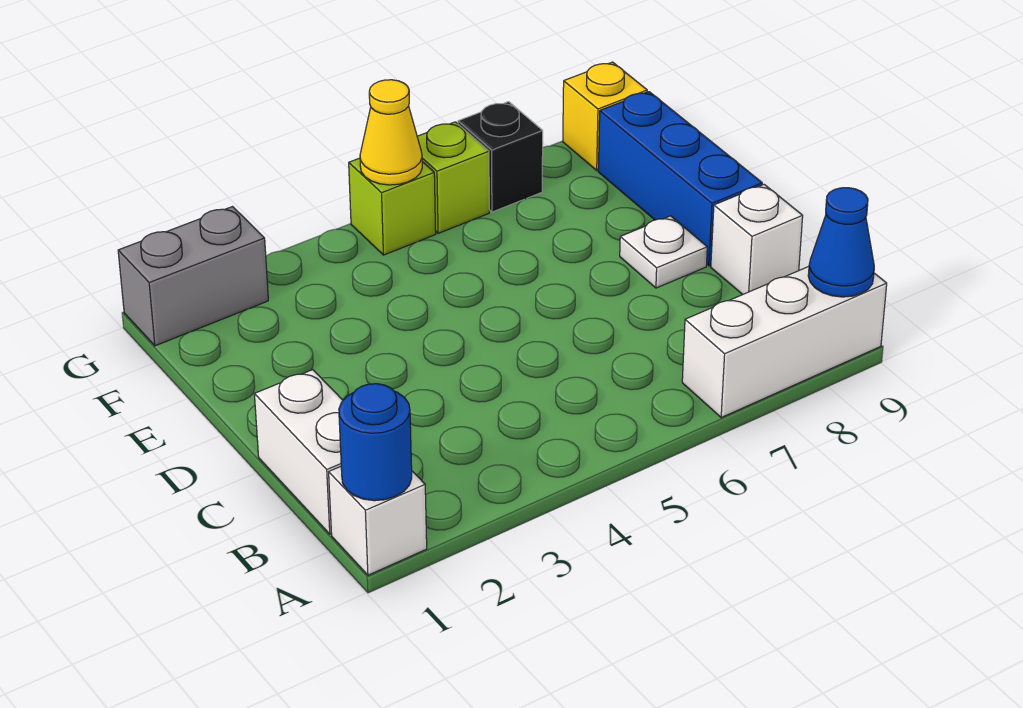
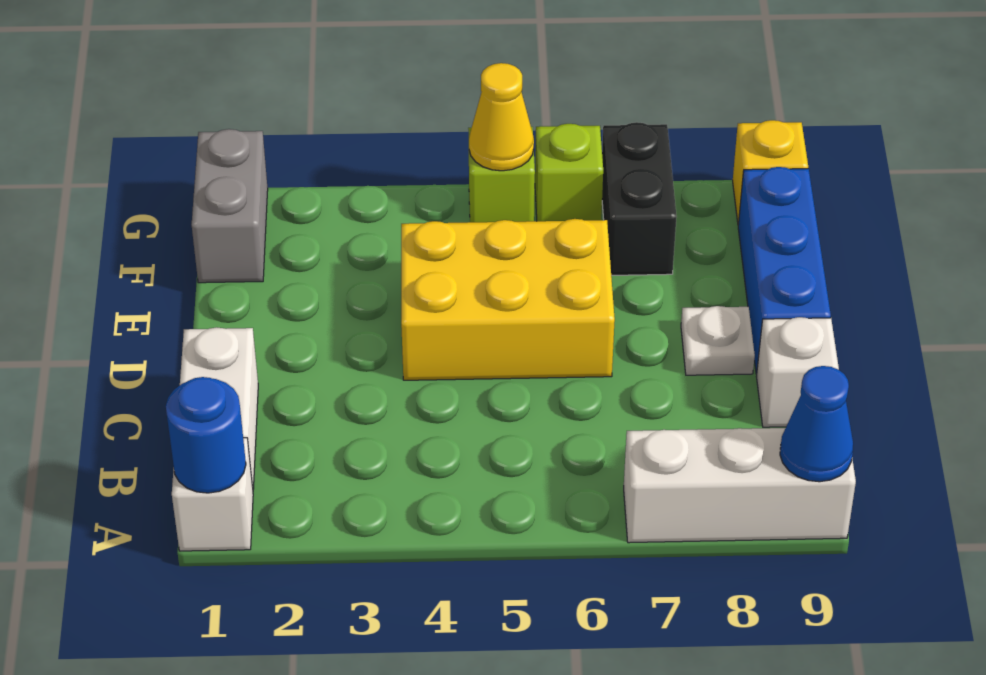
none -> yellow brick D4:E6 level 1
grey brick G1:G2 level 1 -> grey brick F1:G1 level 1
black brick G7 level 1 -> black brick F7:G7 level 1

